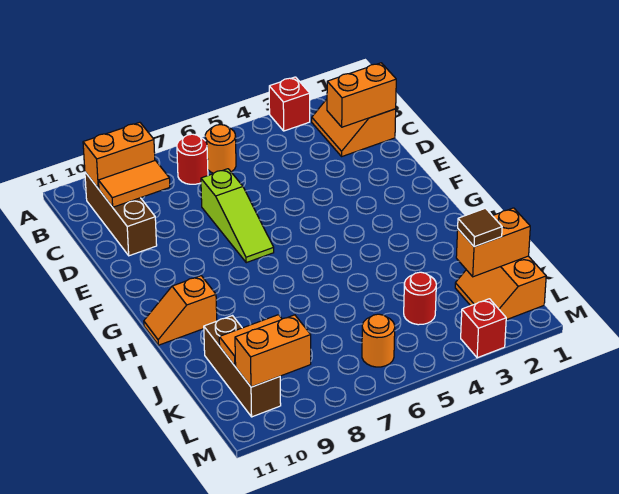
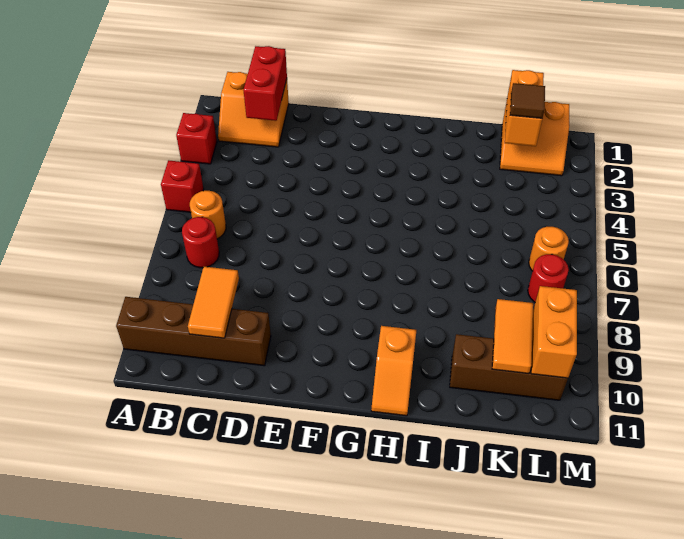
orange brick B9:B10 level 2 -> none
brown brick B10:D10 level 1 -> brown brick A10:D10 level 1
orange brick C1:C2 level 2 -> red brick C1:C2 level 2
lime slope D7:F7 level 1 top D -> none
red round brick K4 level 1 -> red round brick L7 level 1
red brick M3 level 1 -> red brick A5 level 1

